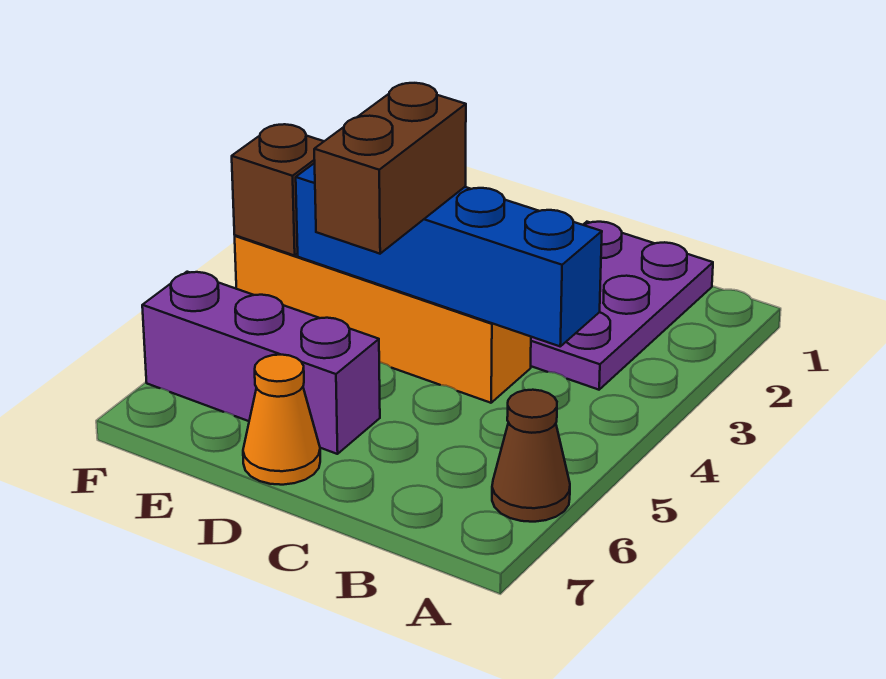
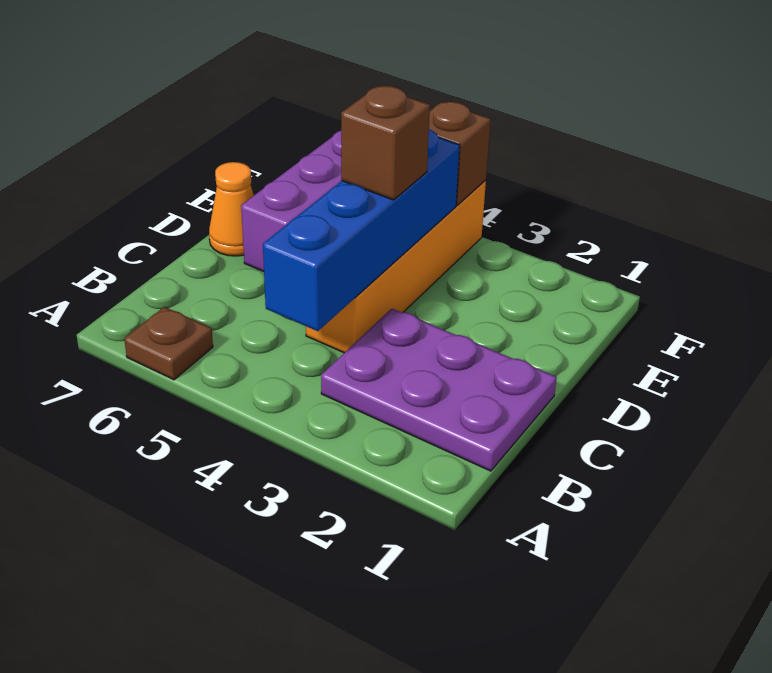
brown cone A6 level 1 -> brown plate A6 level 1
brown brick D4:D5 level 3 -> brown brick D4 level 3

